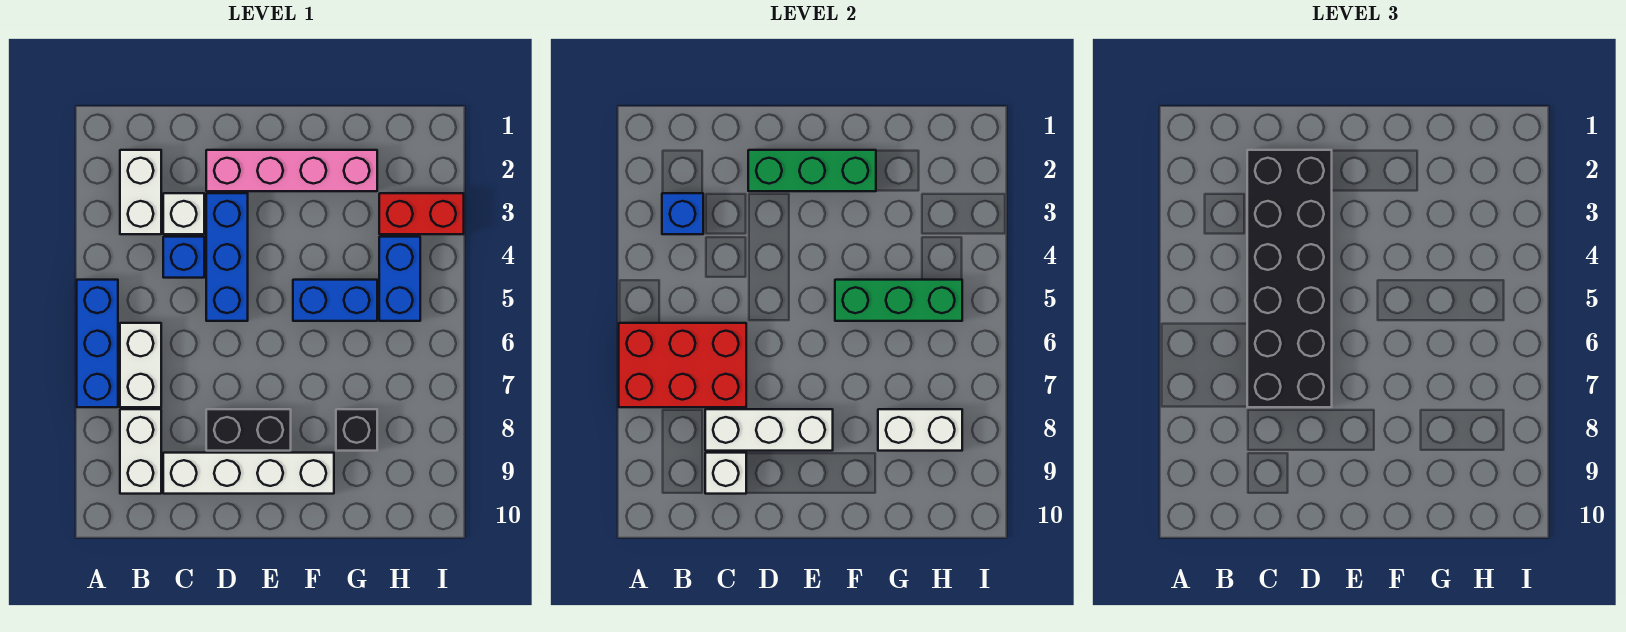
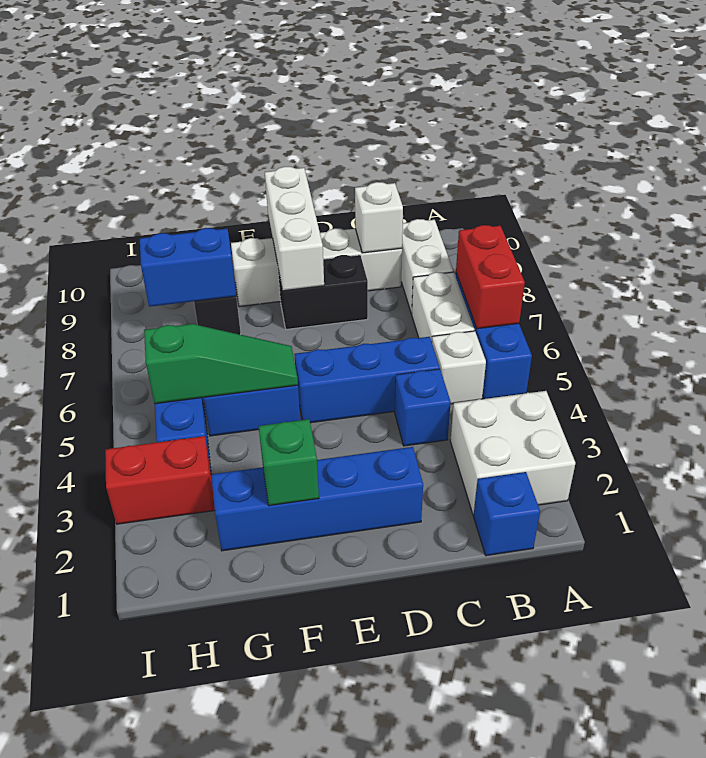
red brick A6:C7 level 2 -> red brick A6:A7 level 2
white brick B2:B3 level 1 -> white brick A2:B3 level 1
blue brick B3 level 2 -> blue brick B1 level 1
black brick C2:D7 level 3 -> none
white brick C3 level 1 -> white brick B5 level 1
white brick C8:E8 level 2 -> white brick E8:E10 level 2
pink brick D2:G2 level 1 -> blue brick D2:G2 level 1
green brick D2:F2 level 2 -> green brick F2 level 2
blue brick D3:D5 level 1 -> blue brick C5:E5 level 1
green brick F5:H5 level 2 -> green slope F5:H5 level 2 top H
white brick G8:H8 level 2 -> blue brick G8:H8 level 2

